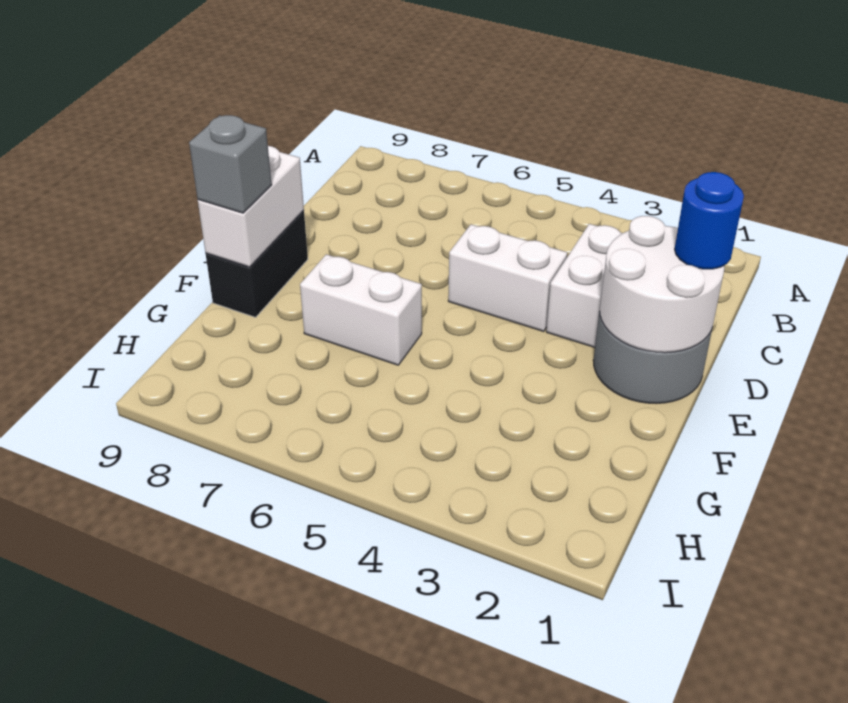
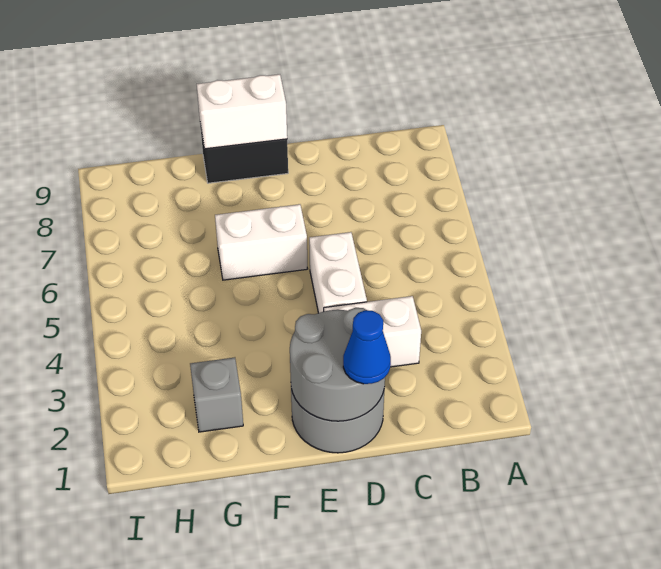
white round brick D1:E2 level 2 -> grey round brick D1:E2 level 2
blue round brick D1 level 3 -> blue cone D1 level 3
white brick F6:F7 level 1 -> white brick E6:F6 level 1
grey brick F9 level 3 -> grey brick G2 level 1

